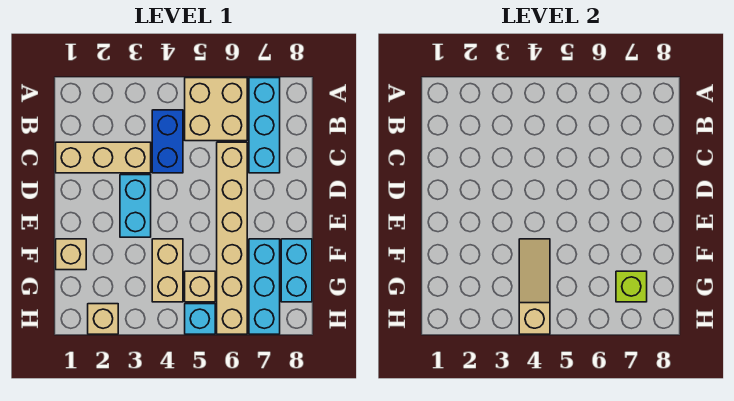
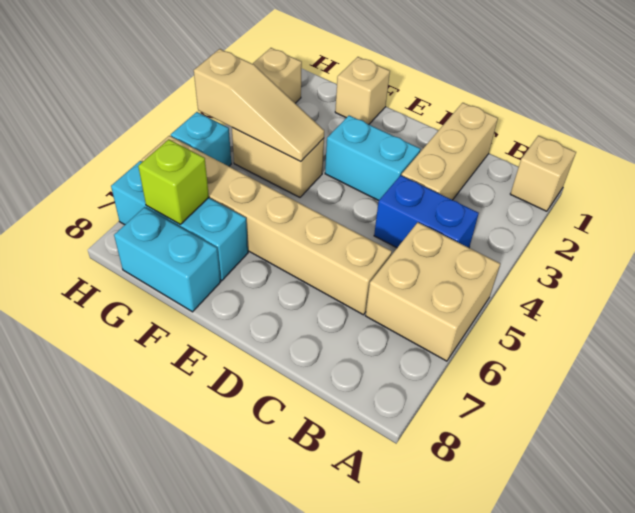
cyan brick A7:C7 level 1 -> none
tan brick G5 level 1 -> tan brick A1 level 1

